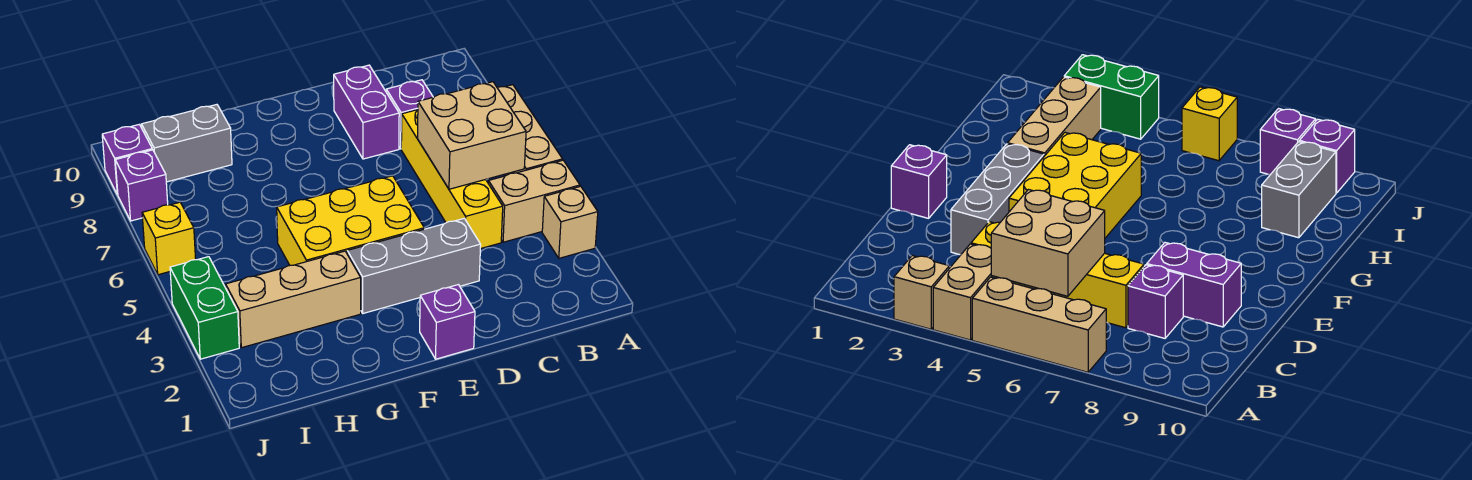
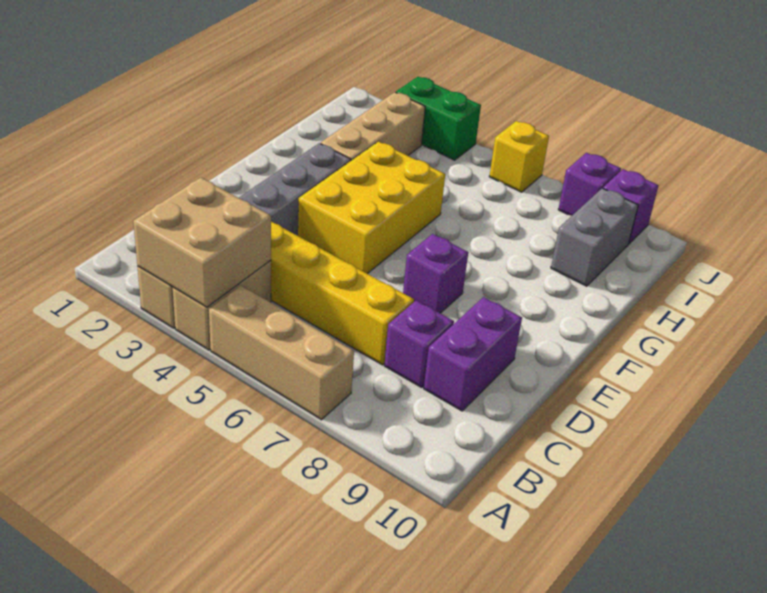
tan brick B5:C6 level 2 -> tan brick A3:B4 level 2
purple brick D8:D9 level 1 -> purple brick C9:D9 level 1
purple brick E1 level 1 -> purple brick E7 level 1

